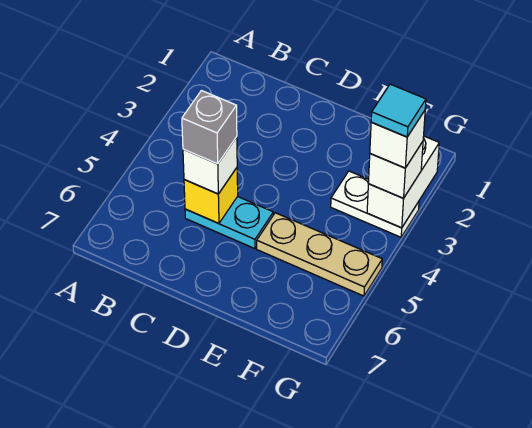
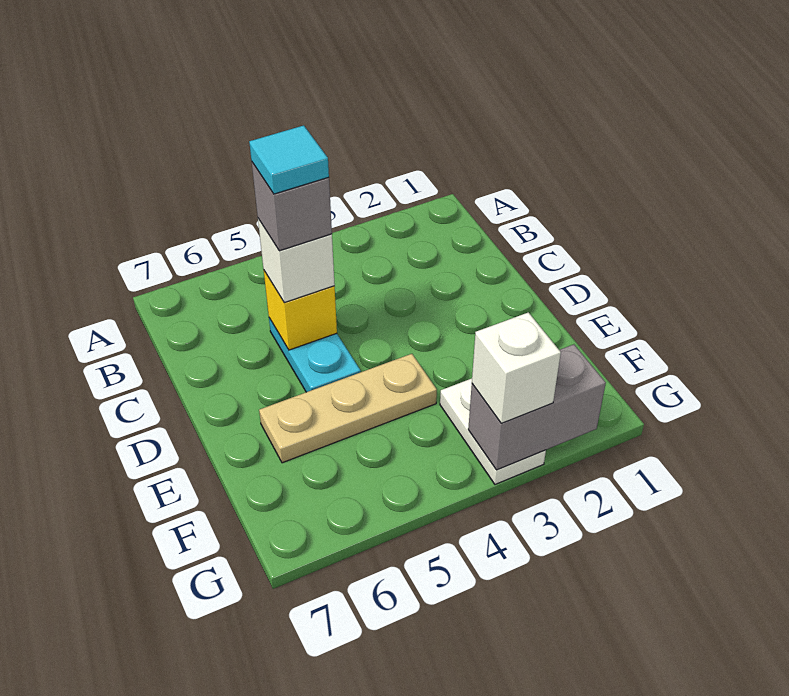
tan plate E5:G5 level 1 -> tan plate E4:E6 level 1
white brick G2:G3 level 2 -> grey brick G2:G3 level 2
white brick G3 level 4 -> none
cyan tile G3 level 5 -> cyan tile C5 level 5

